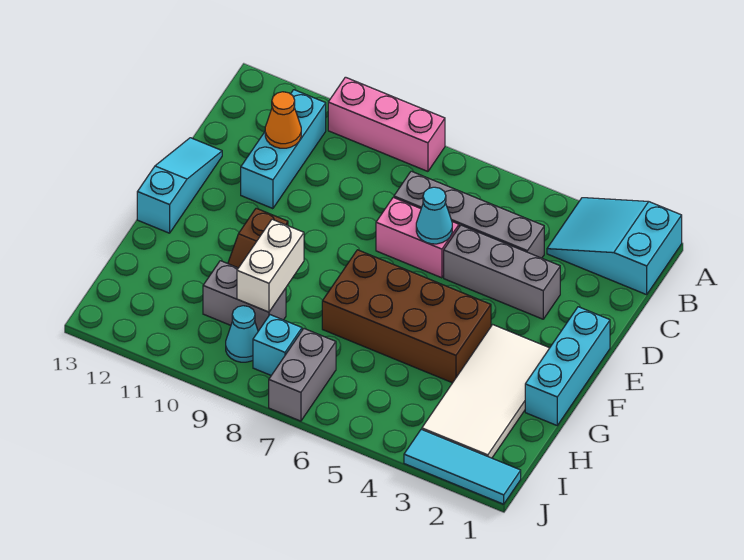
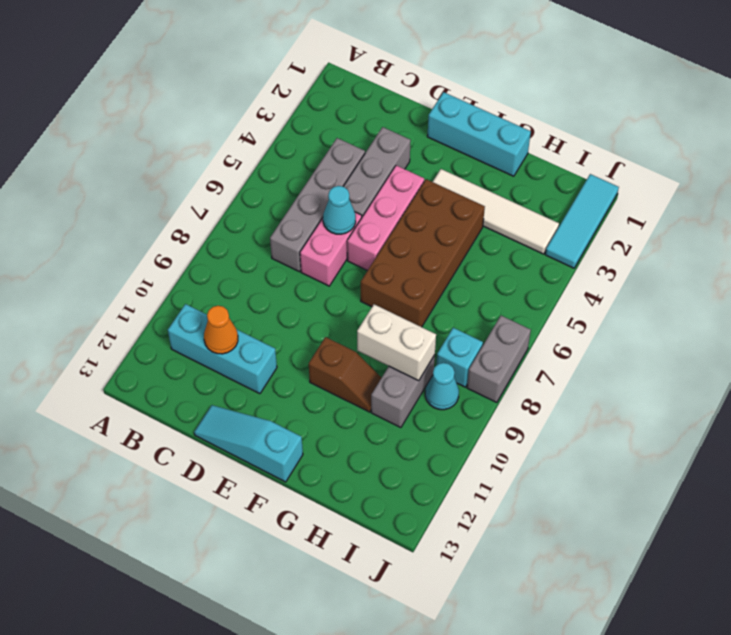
cyan slope A1:B3 level 1 top 1 -> none
pink brick A8:A10 level 1 -> pink brick E4:E6 level 1
white tile F2:I3 level 1 -> white tile F3:I3 level 1
grey brick I7:J7 level 1 -> grey brick J7:J8 level 1

